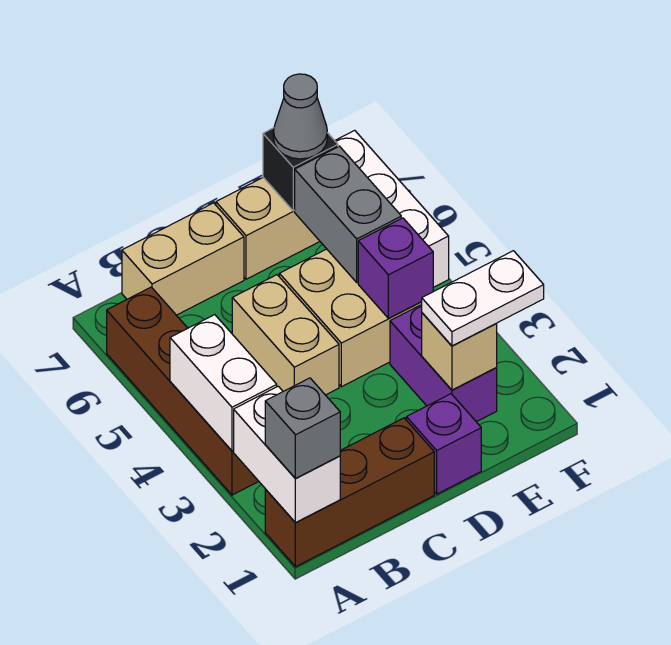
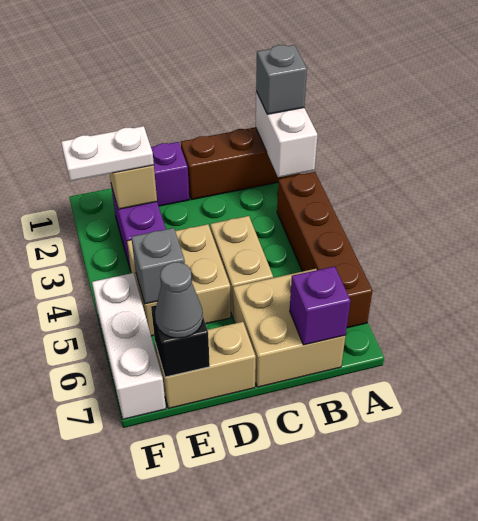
white brick A3:A4 level 2 -> none
tan brick B7:C7 level 1 -> tan brick B6:C7 level 1
purple brick E4 level 2 -> purple brick B7 level 2
grey brick E5:E6 level 2 -> grey brick E5 level 2

